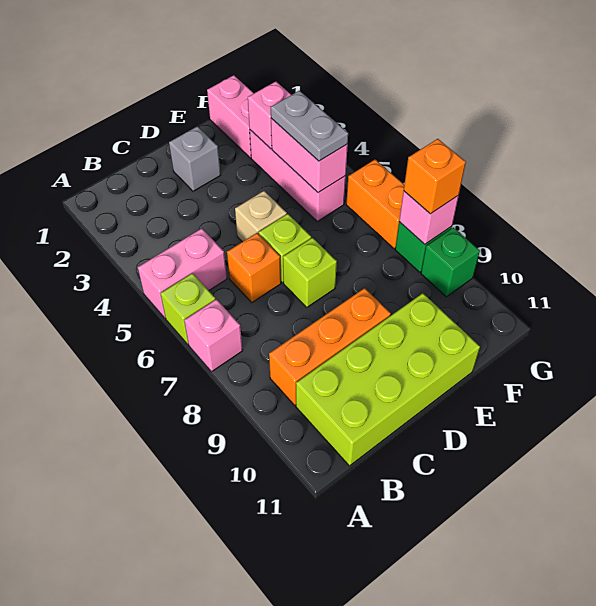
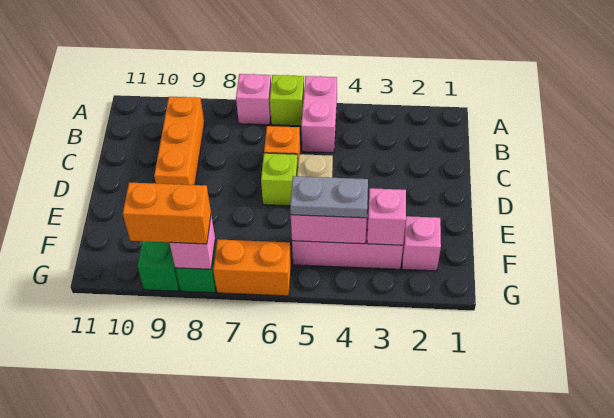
lime brick B10:E11 level 1 -> none
grey brick D2 level 1 -> none
lime brick D7 level 1 -> none
pink brick F1:F2 level 1 -> pink brick F2 level 1
orange brick G8 level 3 -> orange brick G8:G9 level 3

